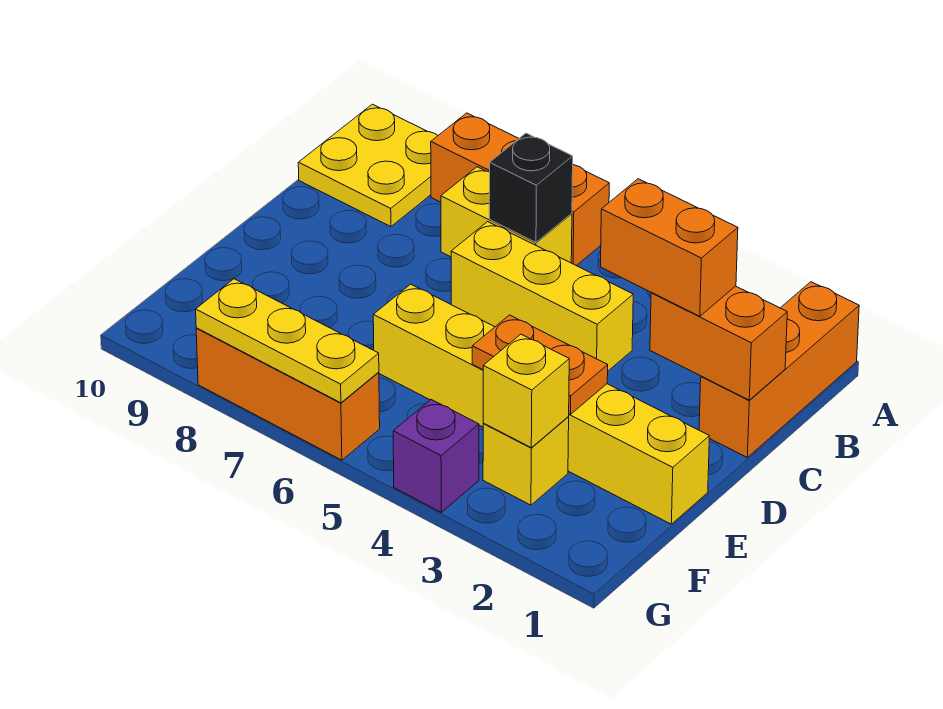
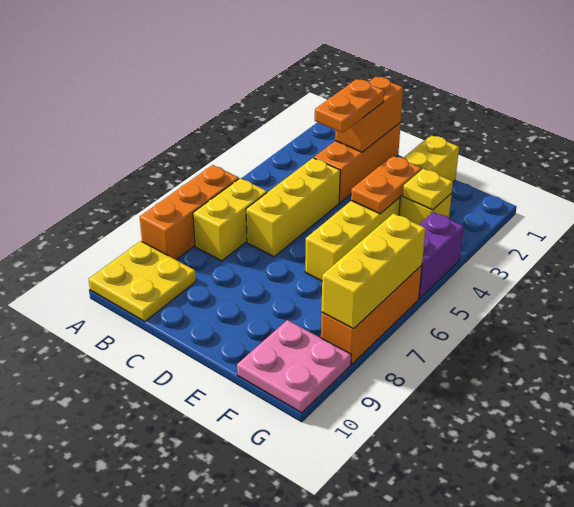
orange brick A1:C1 level 1 -> orange brick C1:C3 level 1
black brick B6 level 2 -> none
orange brick C2:C3 level 3 -> orange plate C2:C3 level 3
yellow brick F3 level 2 -> yellow plate F3 level 2
none -> pink plate F9:G10 level 1
purple brick G4 level 1 -> purple brick G4:G5 level 1
yellow plate G6:G8 level 2 -> yellow brick G6:G8 level 2

